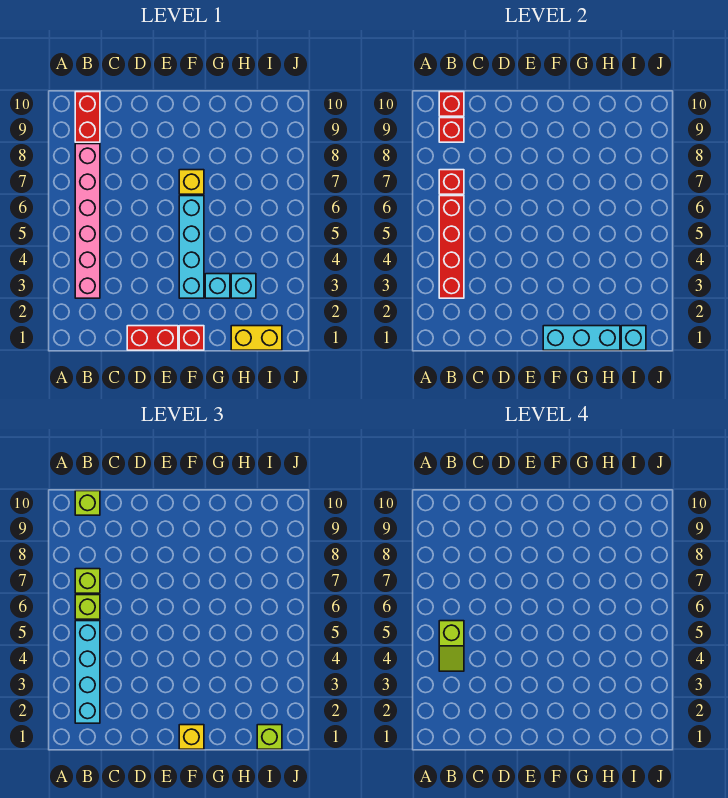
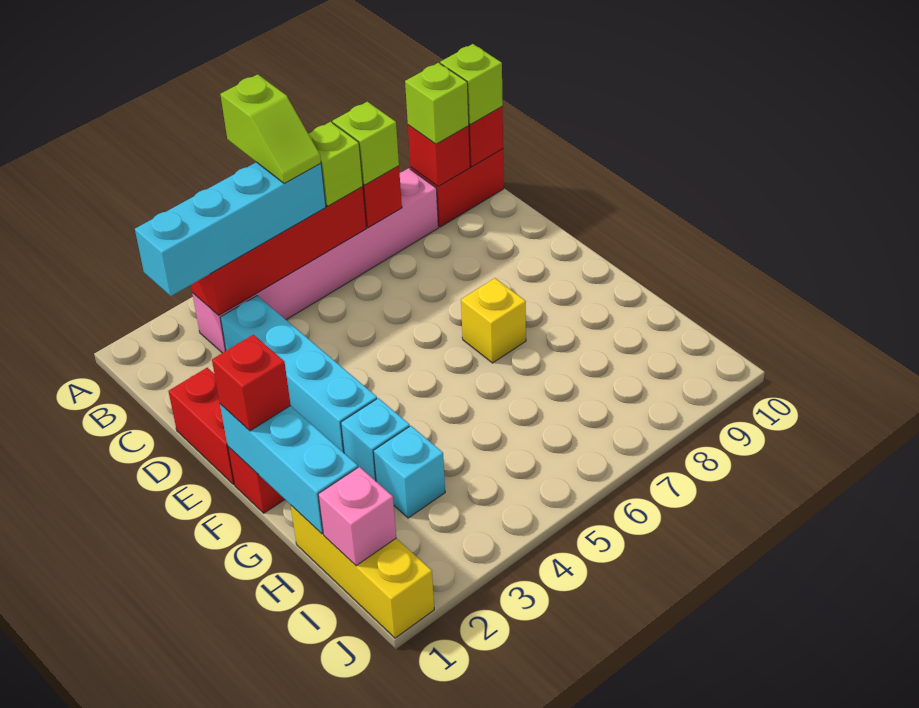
lime slope B4:B5 level 4 top 5 -> lime slope A5:B5 level 4 top A
yellow brick F1 level 3 -> red brick F1 level 3
cyan brick F3:F6 level 1 -> cyan brick C3:F3 level 1
yellow brick H1:I1 level 1 -> yellow brick H1:J1 level 1
cyan brick I1 level 2 -> pink brick I1 level 2
lime brick I1 level 3 -> lime brick B9 level 3

